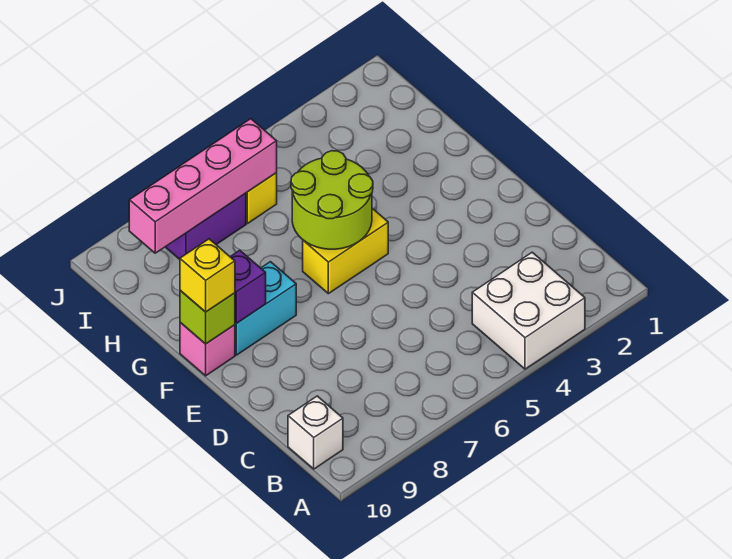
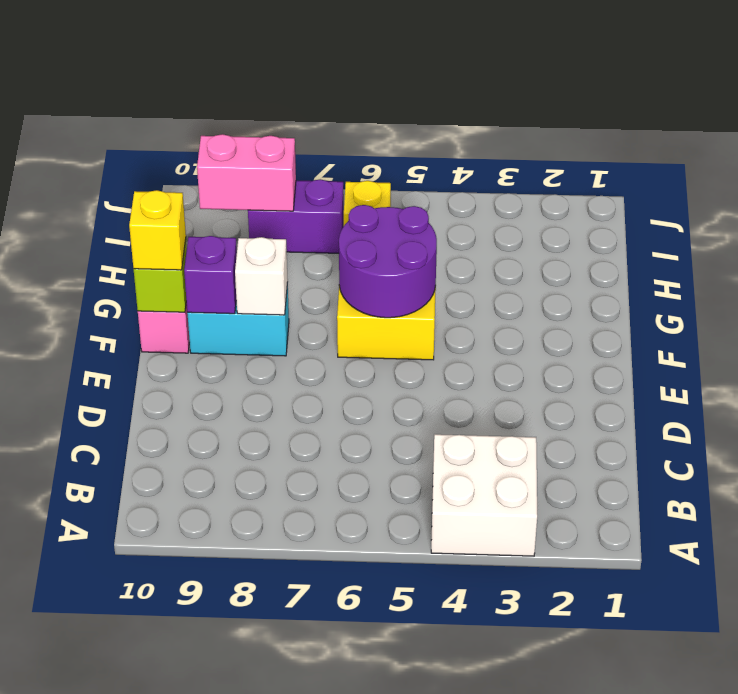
white brick B10 level 1 -> white brick F8 level 2
lime round brick F5:G6 level 2 -> purple round brick F5:G6 level 2
pink brick I6:I9 level 2 -> pink brick I8:I9 level 2

